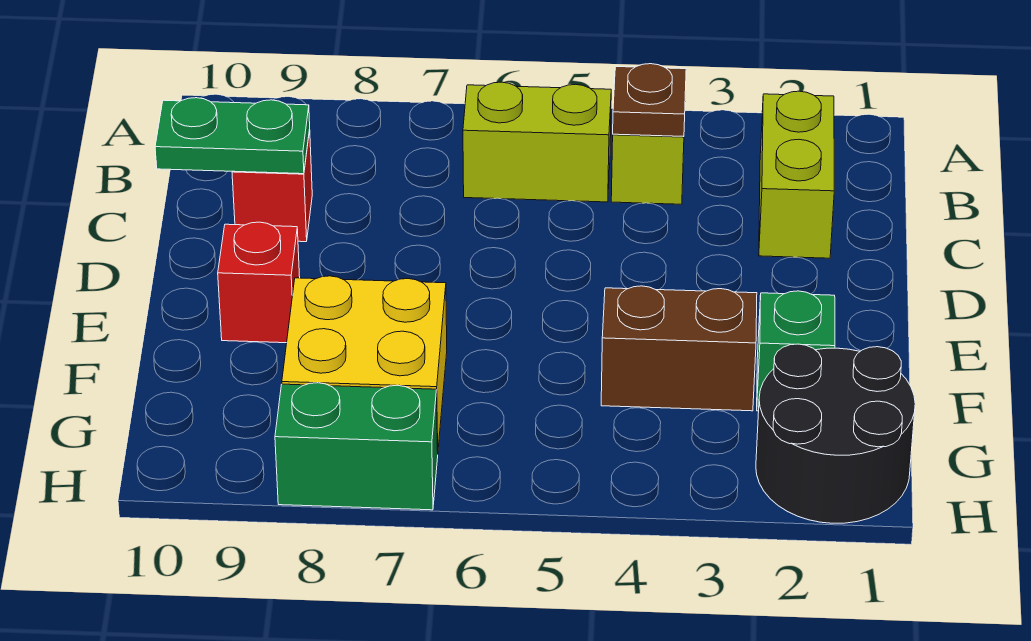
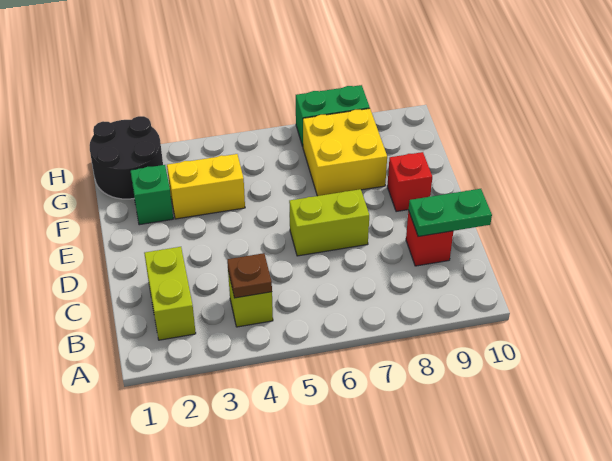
lime brick B5:B6 level 1 -> lime brick D6:D7 level 1
brown brick F3:F4 level 1 -> yellow brick F3:F4 level 1

